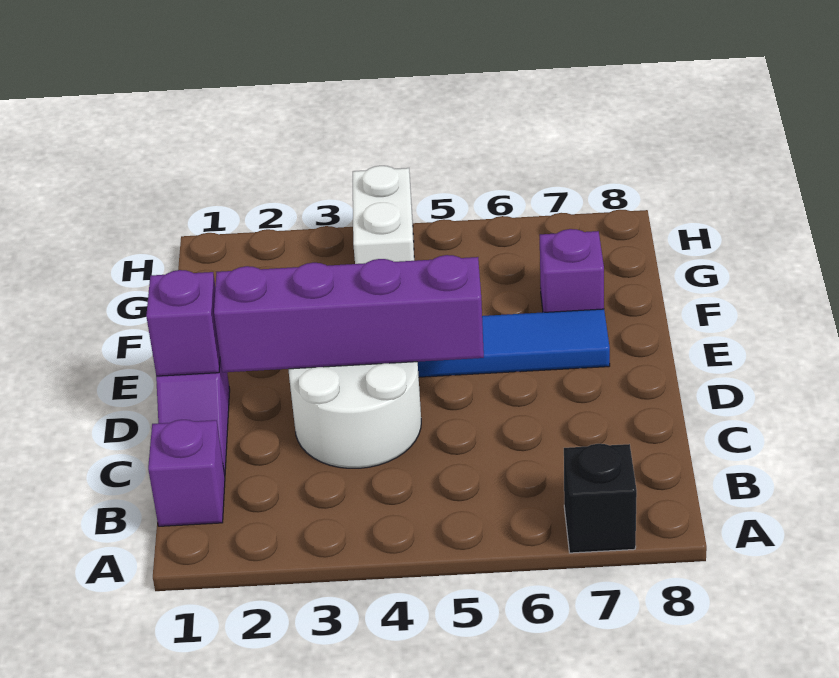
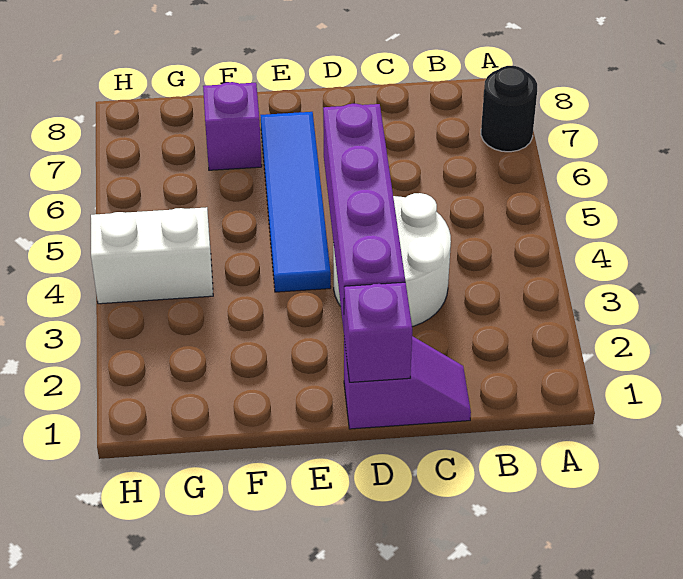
black brick A7 level 1 -> black round brick A7 level 1
purple brick B1 level 1 -> none

